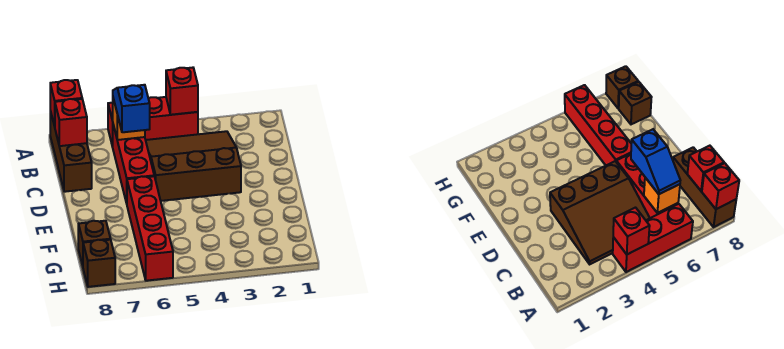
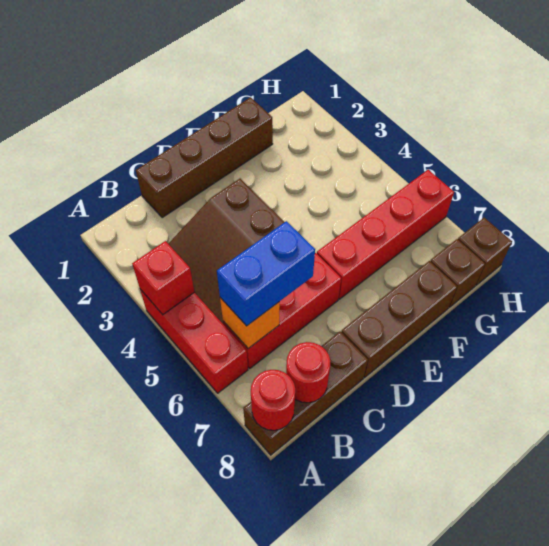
red brick A8 level 2 -> red round brick A8 level 2
blue slope B6:C6 level 3 top C -> blue brick B6:C6 level 3
red brick B8 level 2 -> red round brick B8 level 2
none -> brown brick C1:F1 level 1
none -> brown brick D8:F8 level 1

